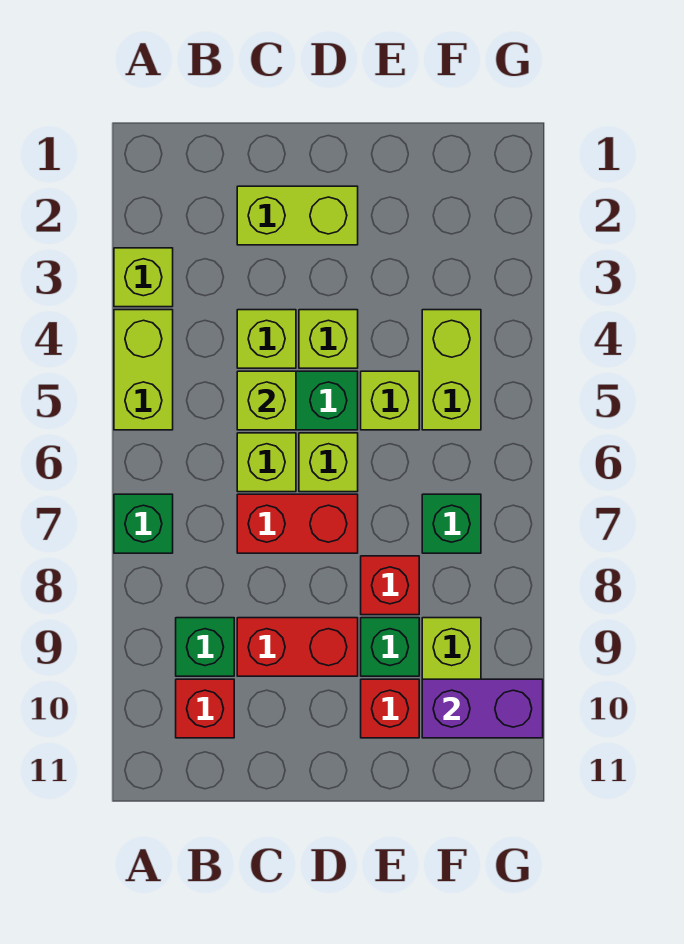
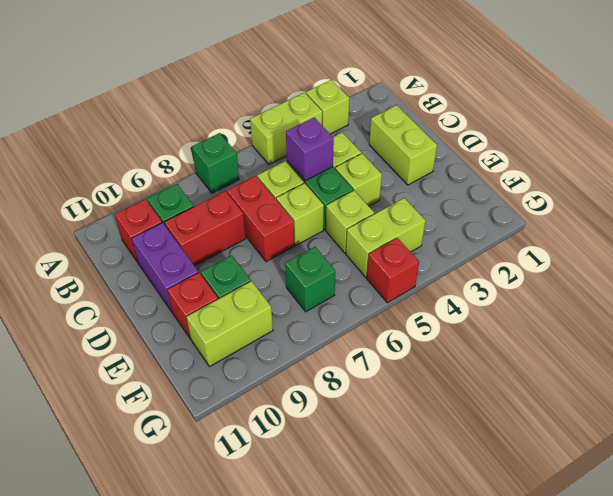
lime brick C5 level 2 -> purple brick C5 level 2
red brick C9:D9 level 1 -> red brick C8:C9 level 1
red brick E8 level 1 -> red brick G5 level 1
purple brick F10:G10 level 2 -> purple brick C10:D10 level 1

